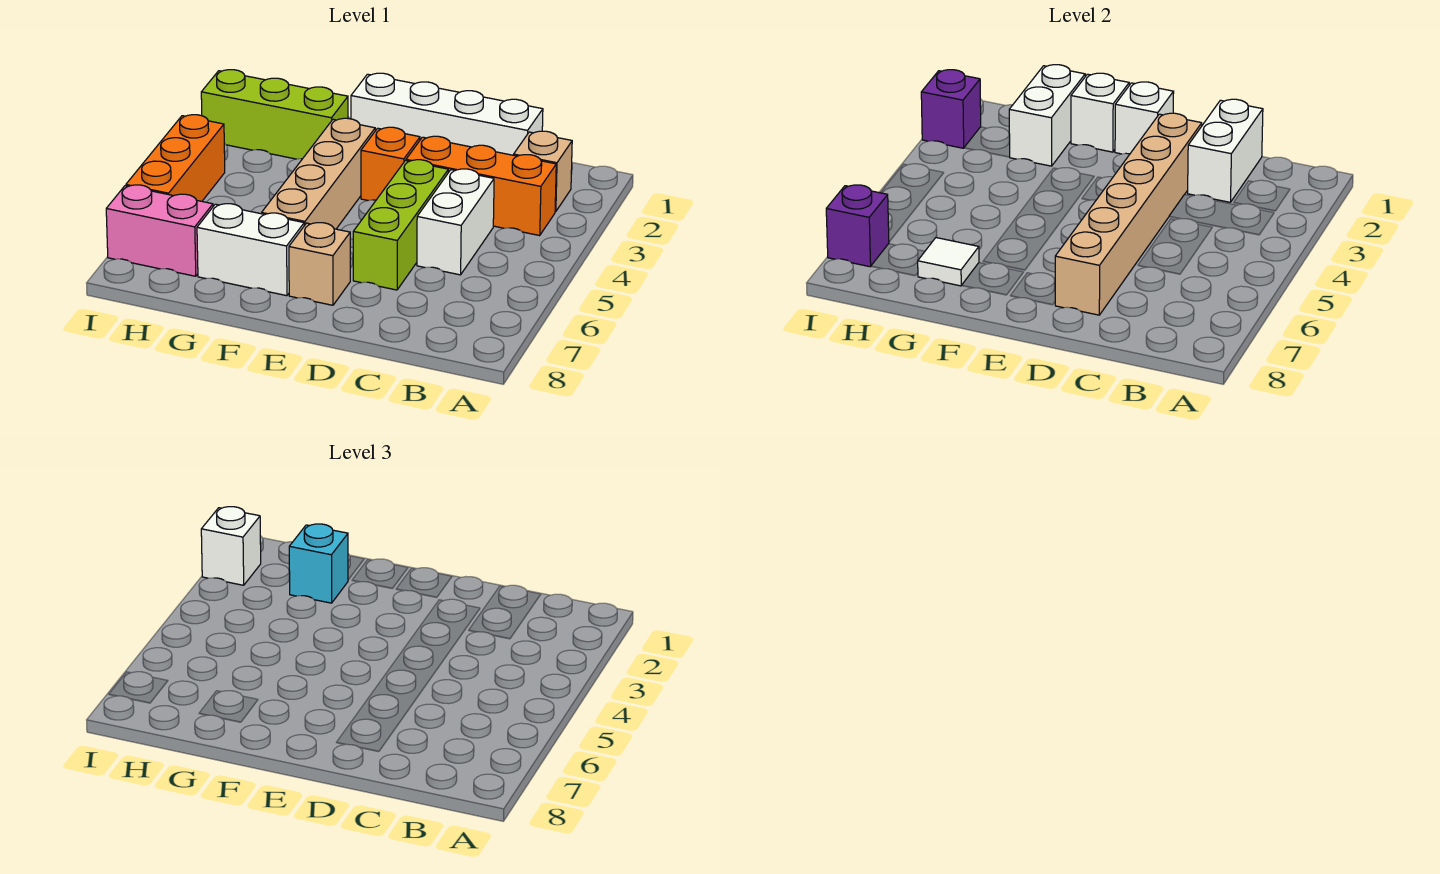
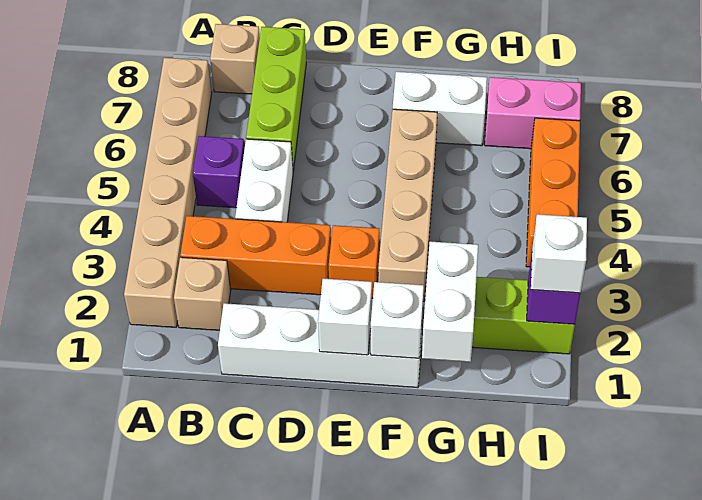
white brick C1:C2 level 2 -> none
tan brick D2:D7 level 2 -> tan brick A2:A7 level 1
lime brick D4:D6 level 1 -> lime brick C6:C8 level 1
tan brick E7 level 1 -> tan brick B8 level 1
cyan brick G2 level 3 -> none
white tile G7 level 2 -> none
purple brick I7 level 2 -> purple brick B5 level 1

